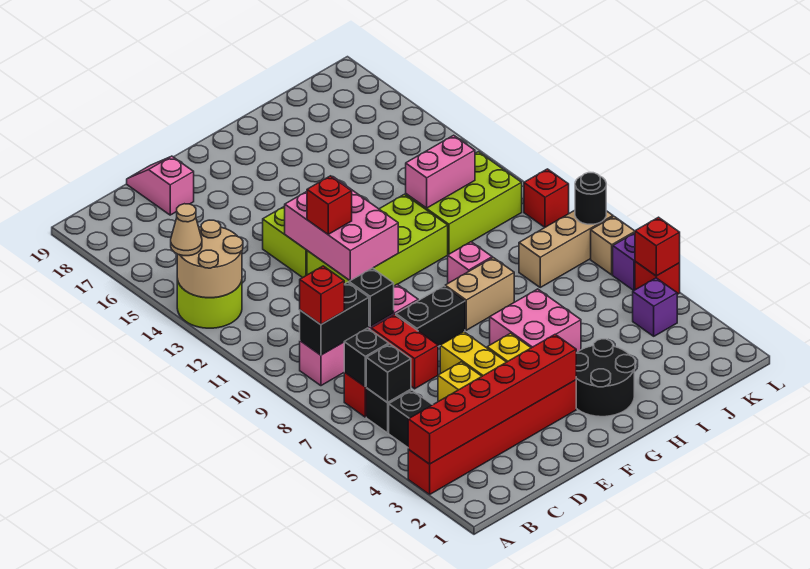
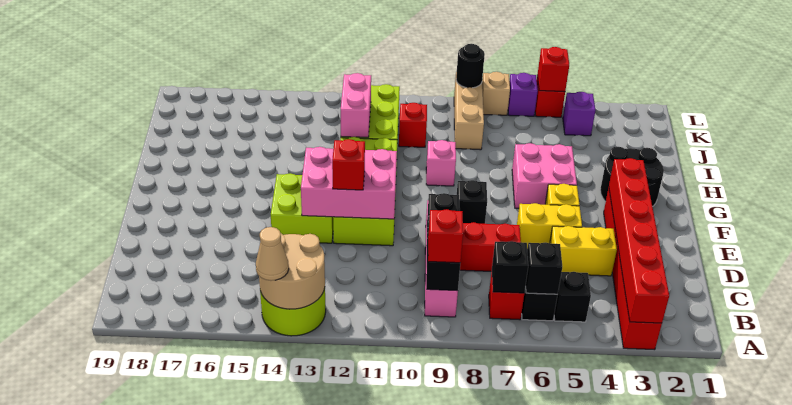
pink slope D18:D19 level 1 top 18 -> none
black brick E8:F8 level 1 -> black brick F8 level 1
tan brick G8:H8 level 1 -> none
red brick L10 level 1 -> red brick J10 level 1

